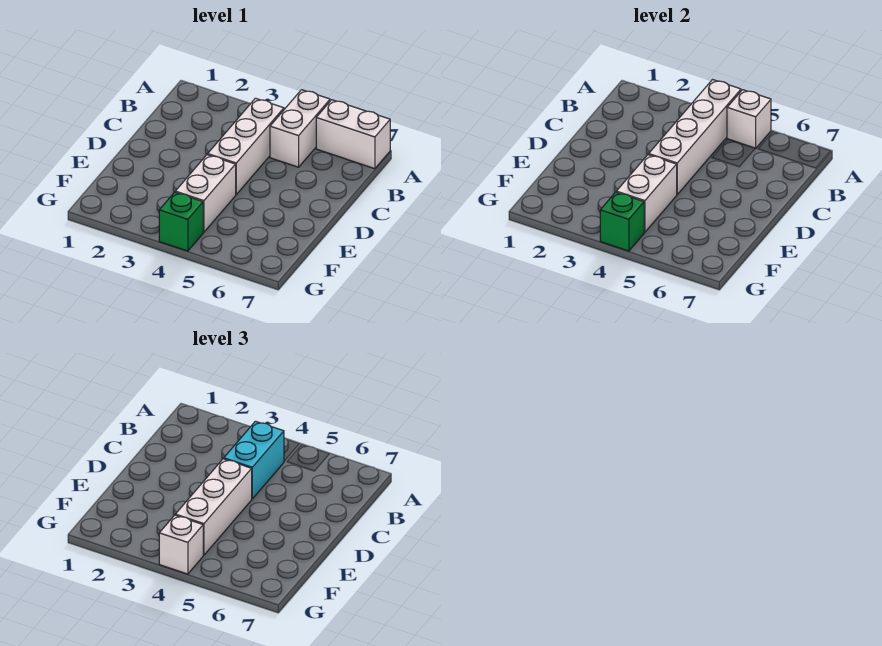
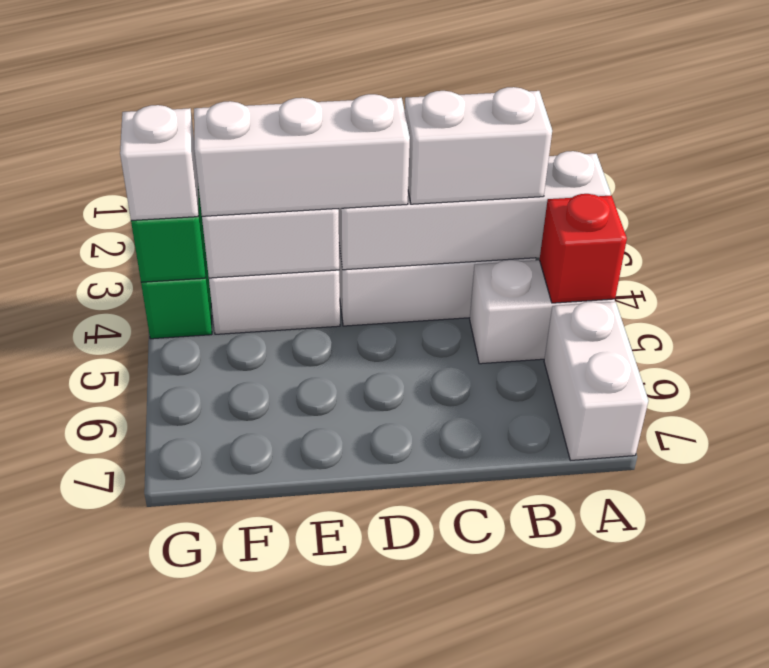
white brick A5 level 2 -> red brick A5 level 2
cyan brick B4:C4 level 3 -> white brick B4:C4 level 3

